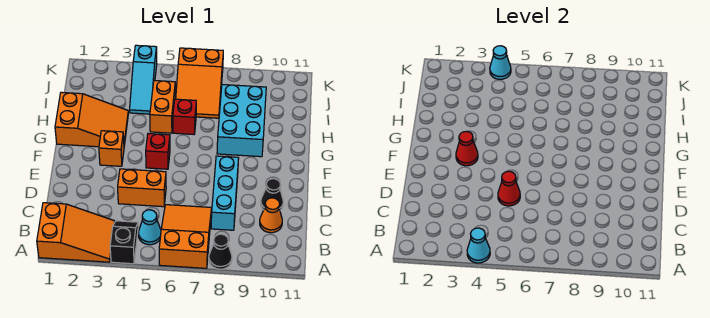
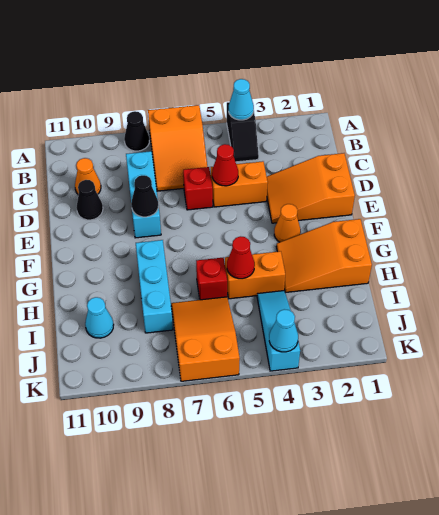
orange slope A1:B3 level 1 top 1 -> orange slope D1:E3 level 1 top 1
cyan cone B5 level 1 -> cyan cone I10 level 1
none -> black cone E8 level 2
orange brick F3 level 1 -> orange cone F3 level 1
red cone F3 level 2 -> red cone H5 level 2
red brick F5 level 1 -> red brick D6 level 1
cyan brick G8:I9 level 1 -> cyan brick G8:I8 level 1
orange brick H5:I5 level 1 -> orange brick H4:H5 level 1

